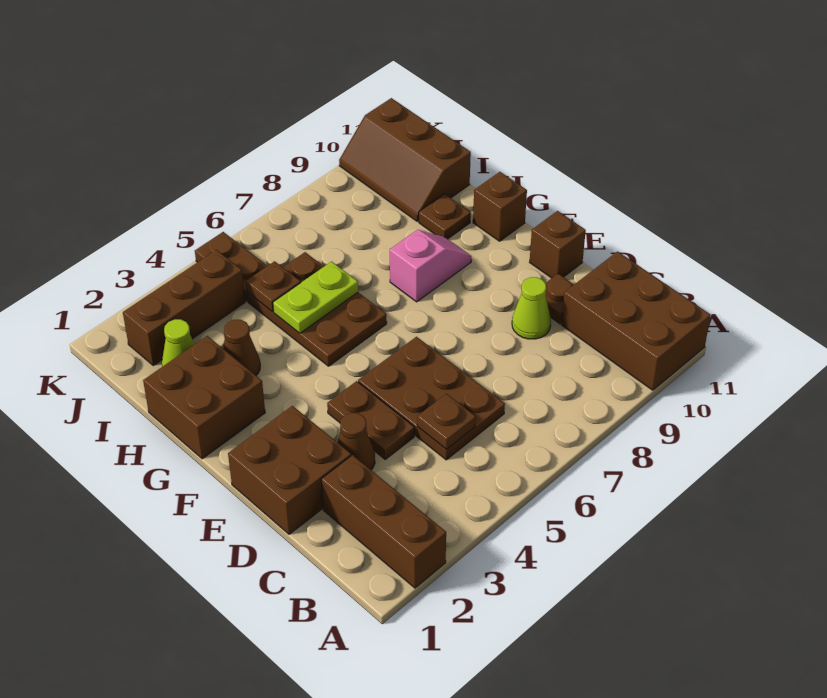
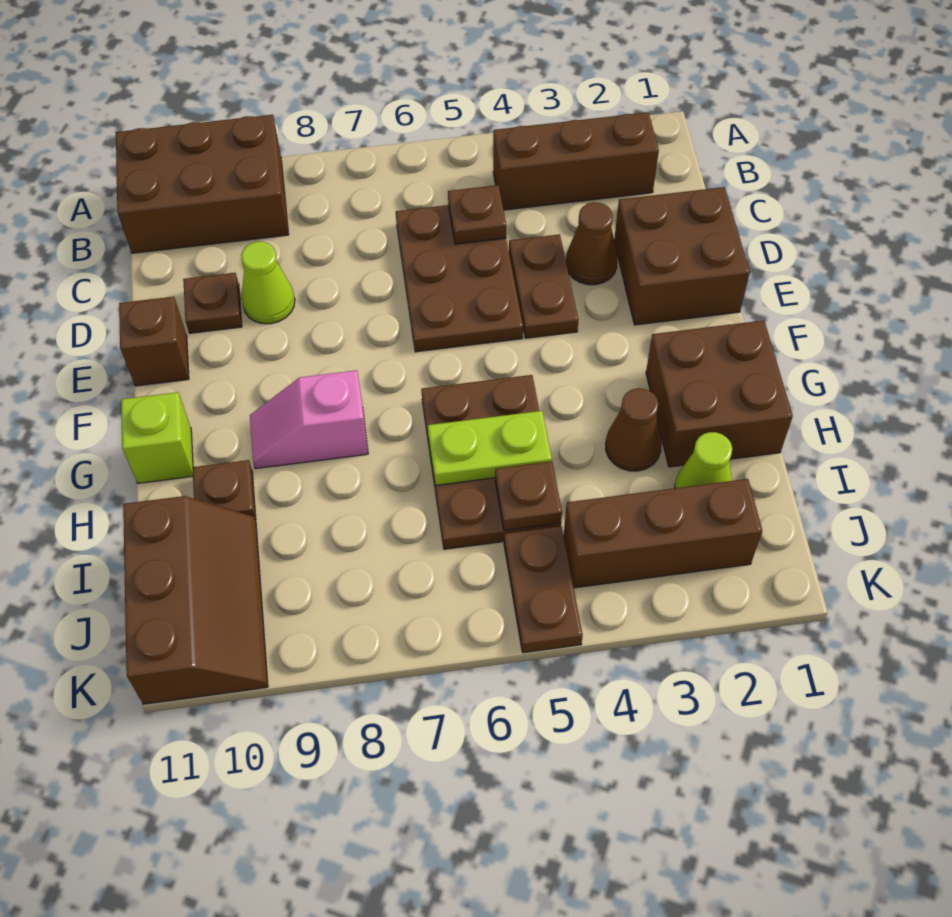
brown brick A2:C2 level 1 -> brown brick B2:B4 level 1
brown brick A10:C11 level 1 -> brown brick A9:B11 level 1
brown brick G11 level 1 -> lime brick G11 level 1

